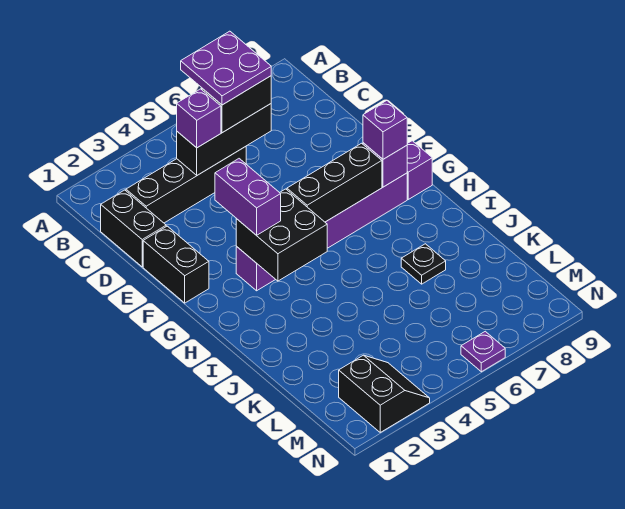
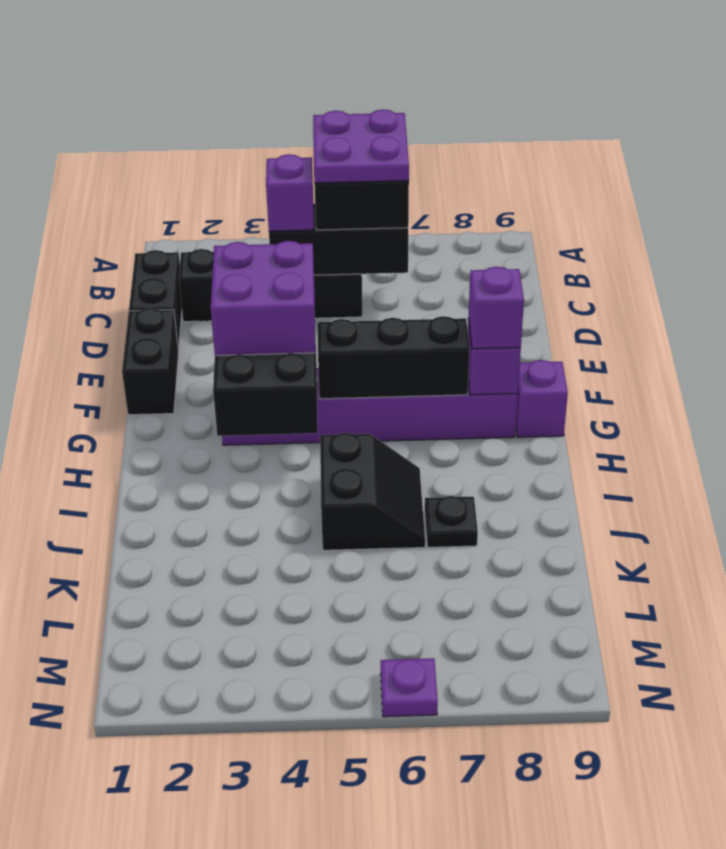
purple brick F3:G3 level 3 -> purple brick F3:G4 level 3
black slope M2:N3 level 1 top 2 -> black slope I5:J6 level 1 top 5

